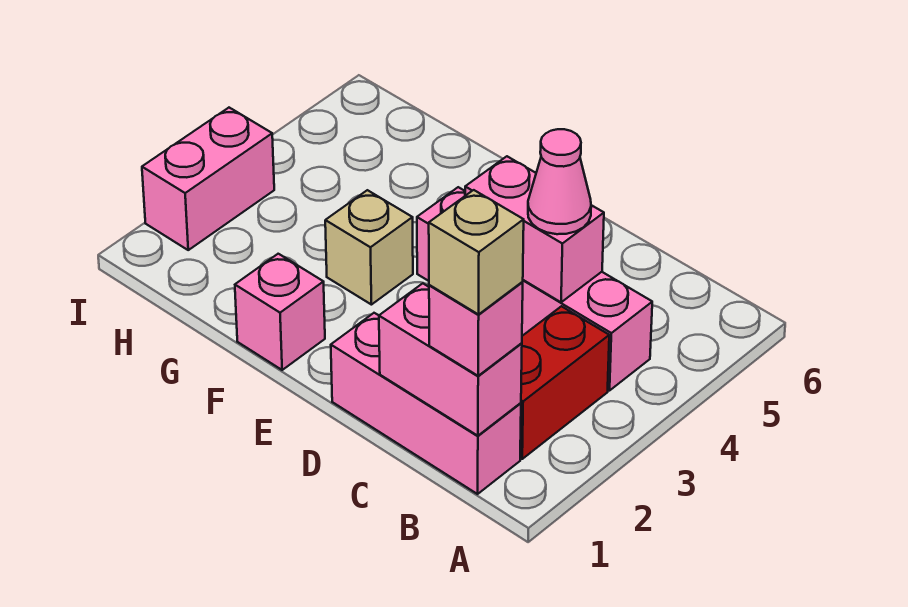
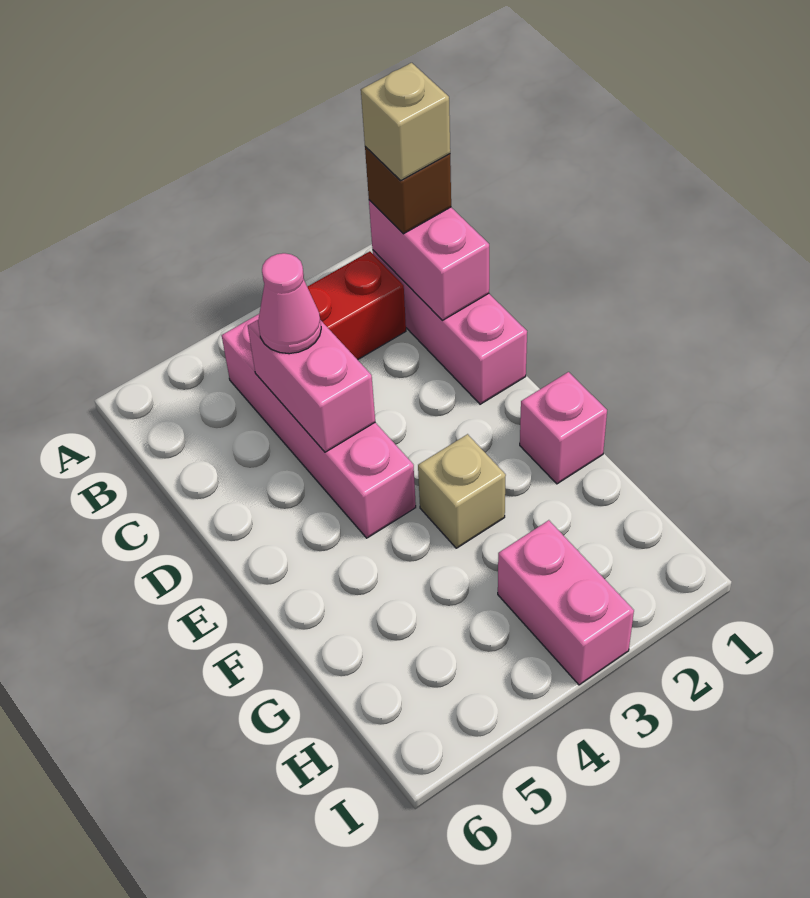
pink brick B1 level 3 -> brown brick B1 level 3
pink brick I2:I3 level 1 -> pink brick H3:I3 level 1

